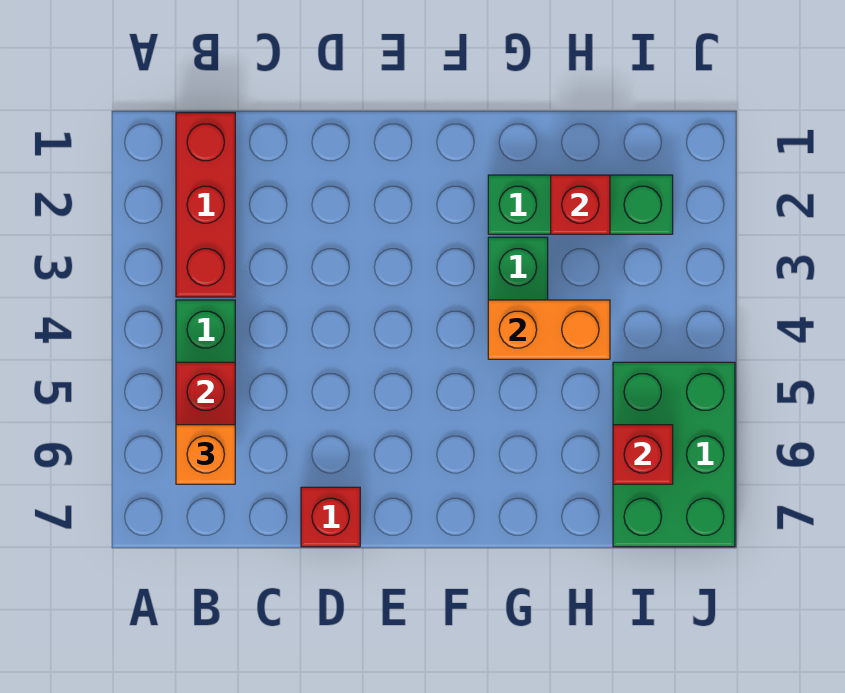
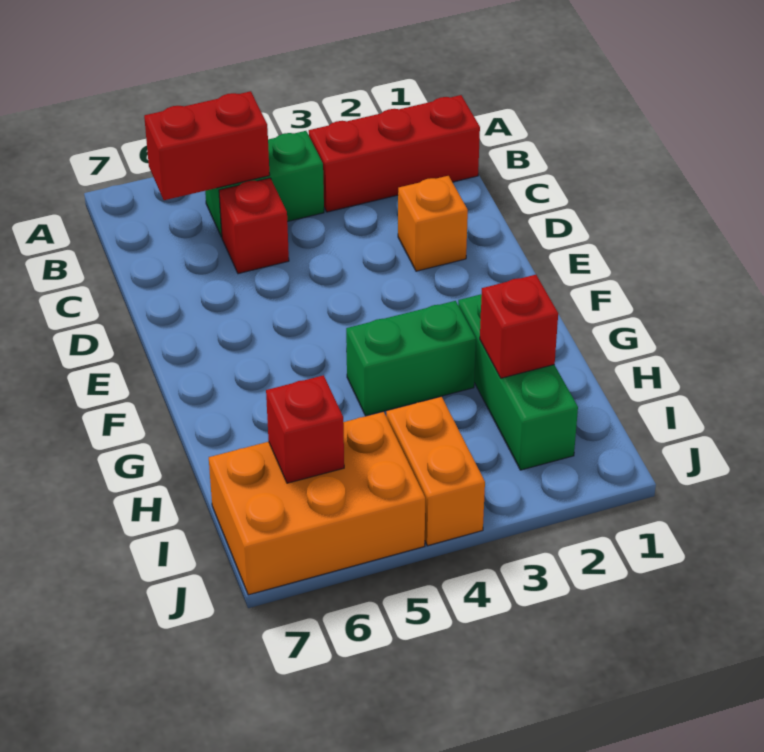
orange brick B6 level 3 -> orange brick D2 level 1
red brick D7 level 1 -> red brick C5 level 1
orange brick G4:H4 level 2 -> orange brick I4:J4 level 1
green brick I5:J7 level 1 -> orange brick I5:J7 level 1

